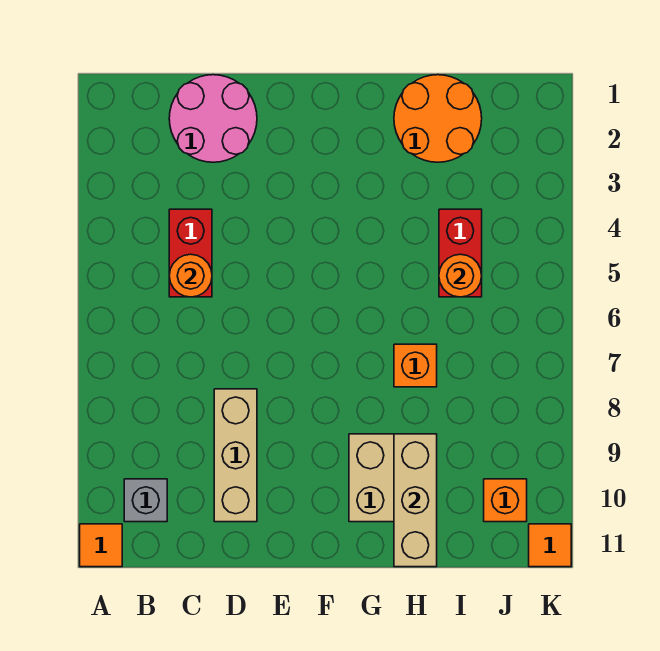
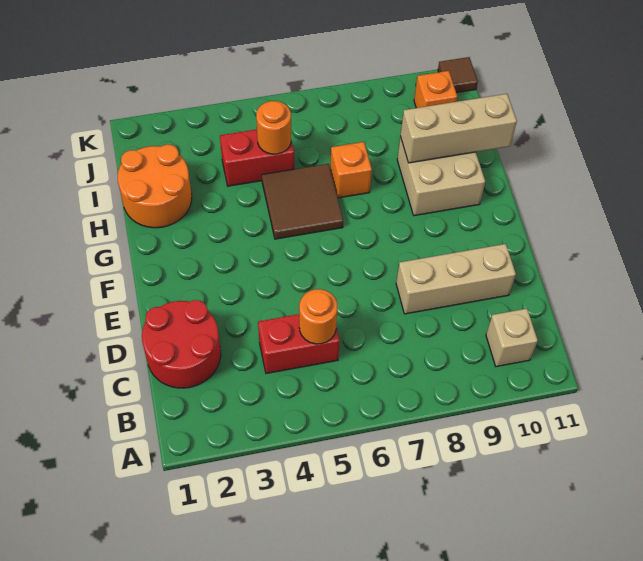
orange tile A11 level 1 -> none
grey brick B10 level 1 -> tan brick B10 level 1
pink round brick C1:D2 level 1 -> red round brick C1:D2 level 1
none -> brown tile G5:H6 level 1
orange tile K11 level 1 -> brown tile K11 level 1

